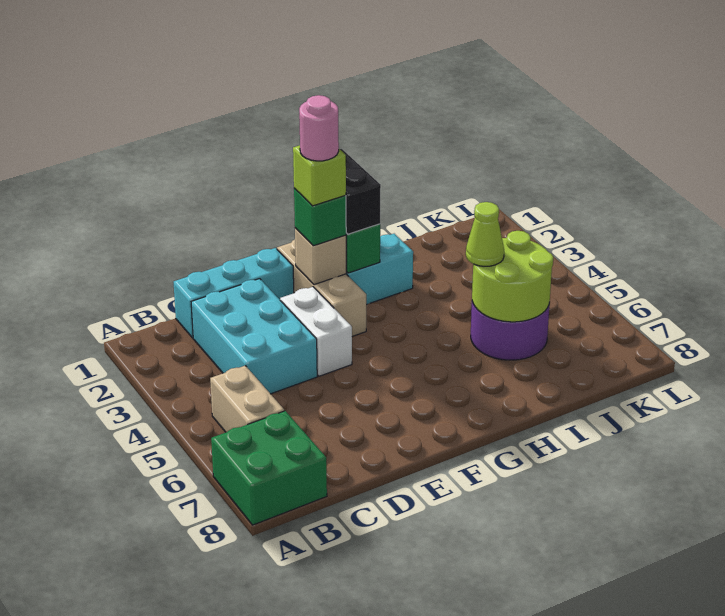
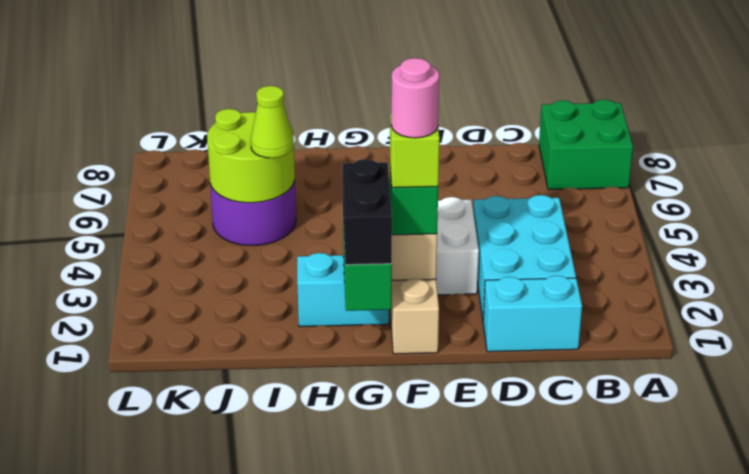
tan brick B5:B6 level 1 -> none
cyan brick C1:E1 level 1 -> cyan brick C1:D1 level 1

